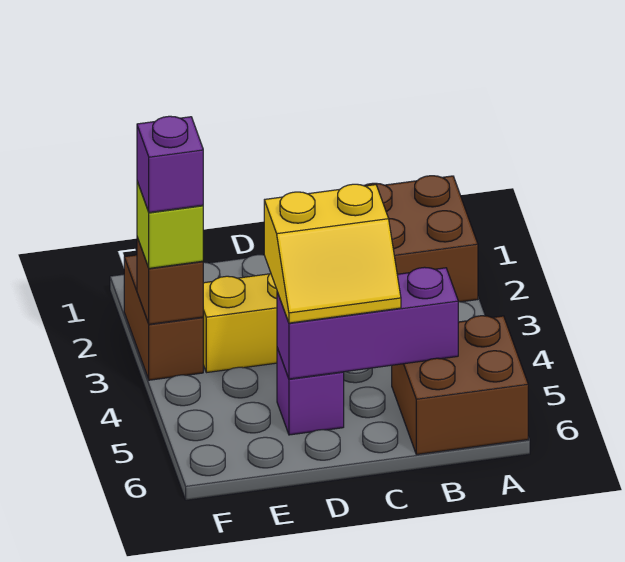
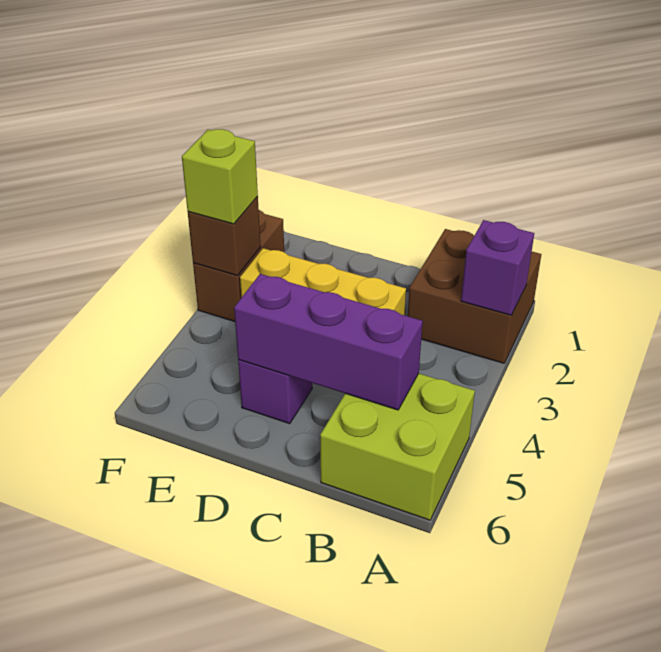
brown brick A5:B6 level 1 -> lime brick A5:B6 level 1
yellow slope C4:D5 level 3 top 4 -> none
purple brick F3 level 4 -> purple brick A2 level 2

